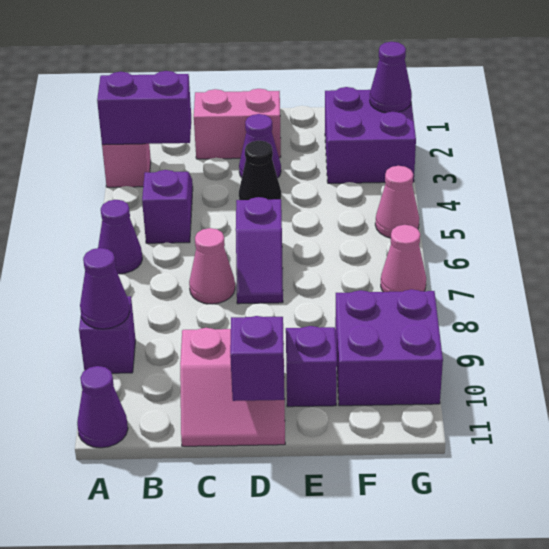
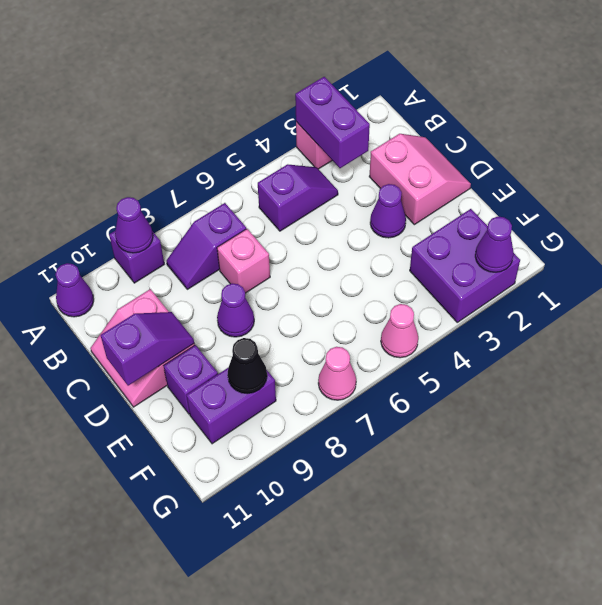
purple cone A6 level 1 -> purple cone D8 level 1
pink cone C7 level 1 -> pink brick C7 level 1
black cone D4 level 1 -> black cone F9 level 2
purple slope D6:D7 level 1 top 6 -> purple slope B7:B8 level 1 top 7
purple brick F9:G10 level 1 -> purple brick F9:F10 level 1

